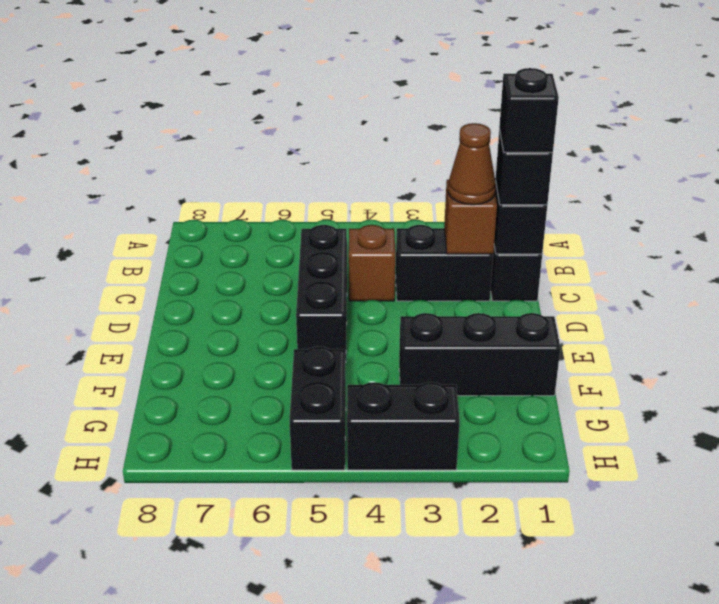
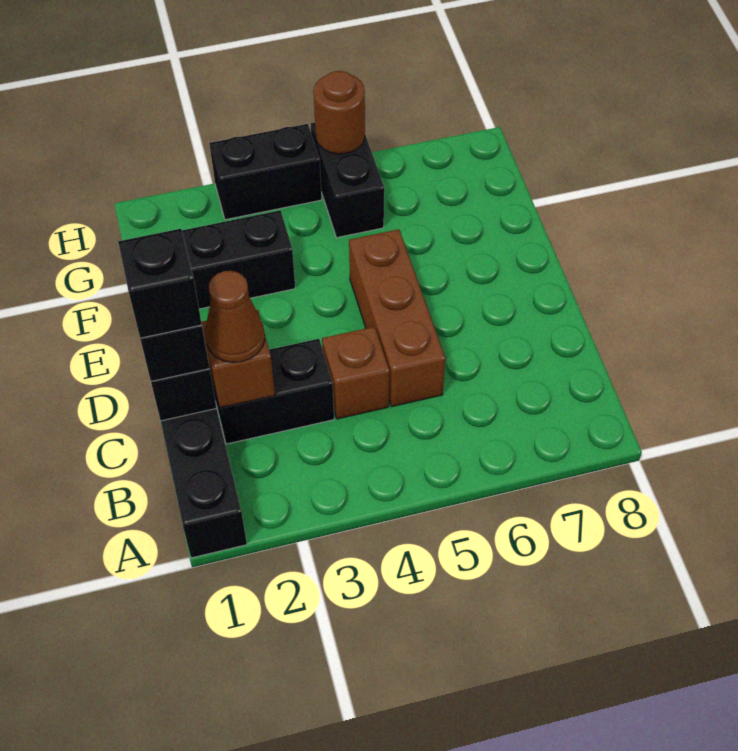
black brick C5:E5 level 1 -> brown brick C5:E5 level 1
none -> brown round brick H5 level 2

